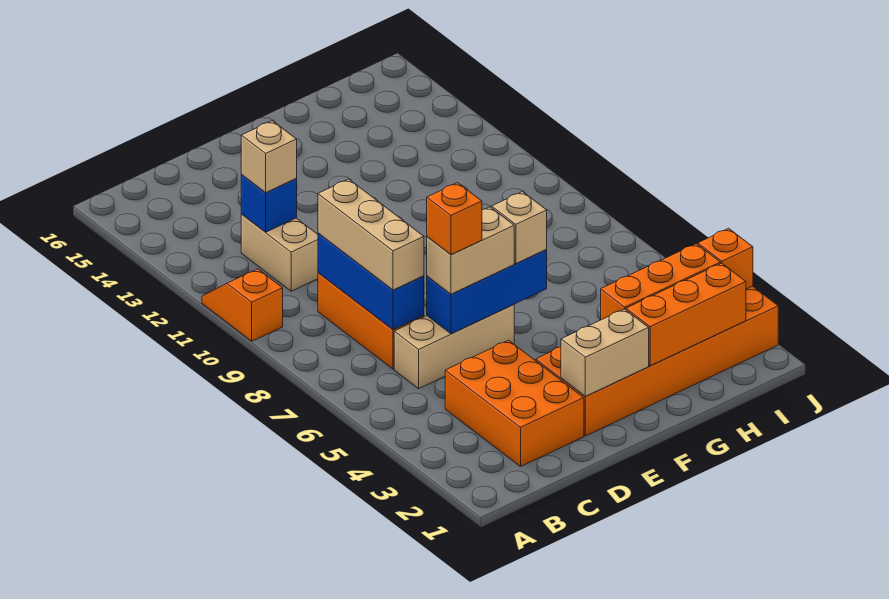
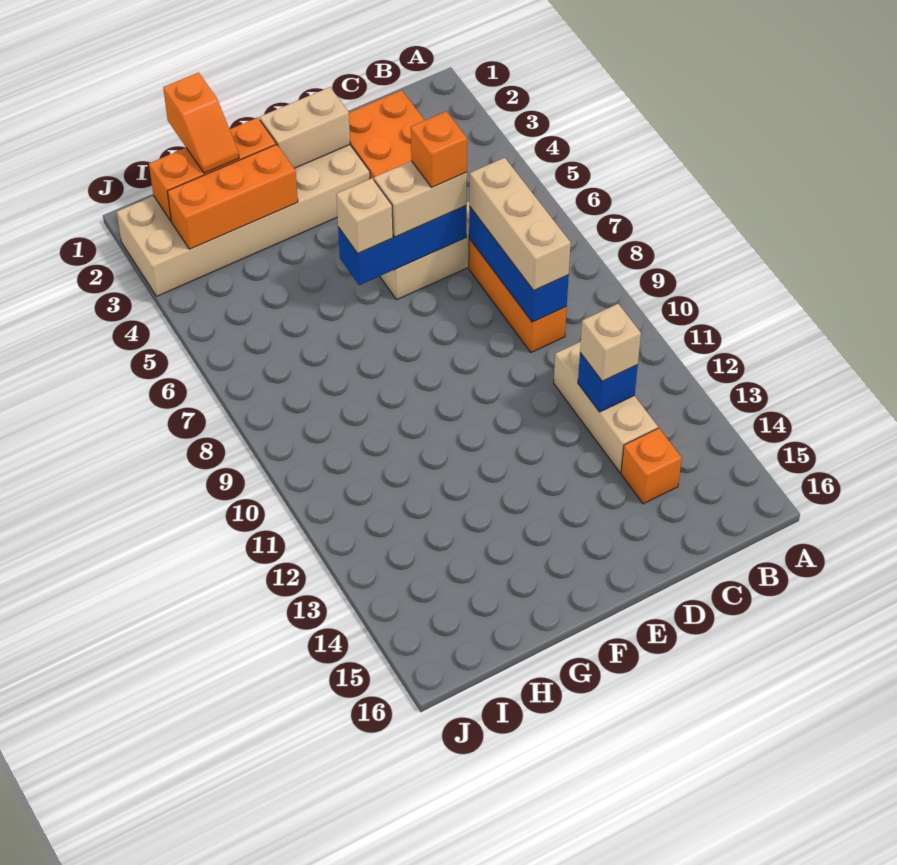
orange slope A10:A11 level 1 top 10 -> orange slope H1:H2 level 3 top 1
tan brick C11:C12 level 1 -> tan brick C11:C13 level 1
orange brick E2:J3 level 1 -> tan brick E2:J3 level 1
orange brick J3 level 2 -> orange brick C14 level 1

